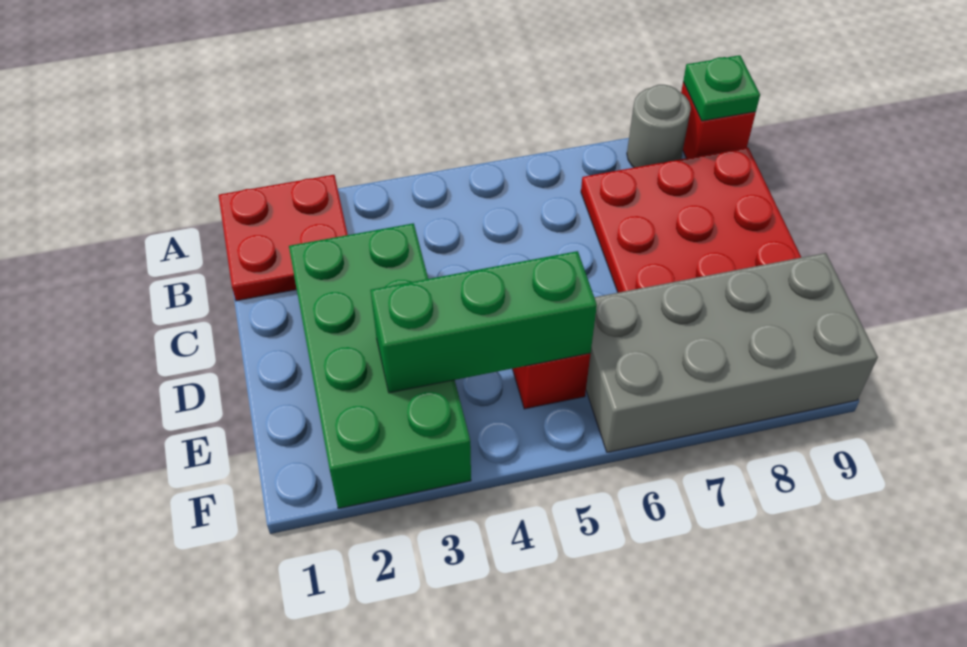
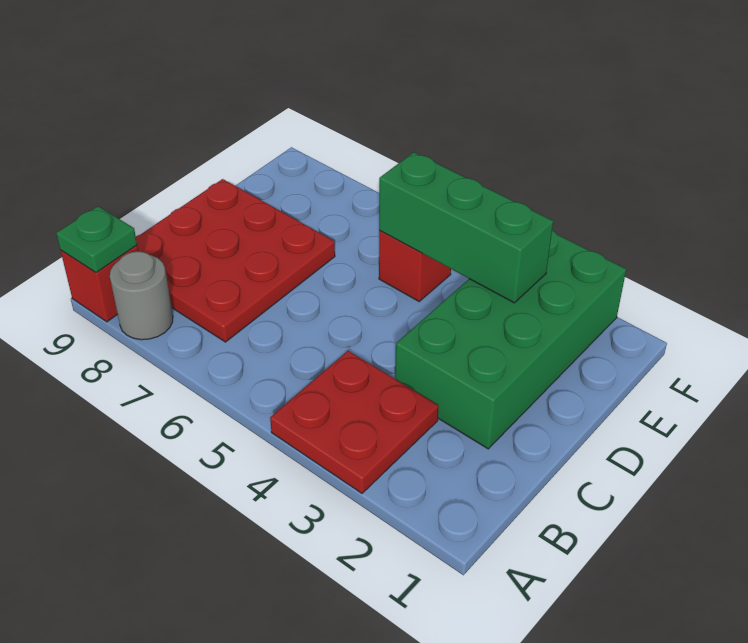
red plate A1:B2 level 1 -> red plate A3:B4 level 1
grey brick E6:F9 level 1 -> none

